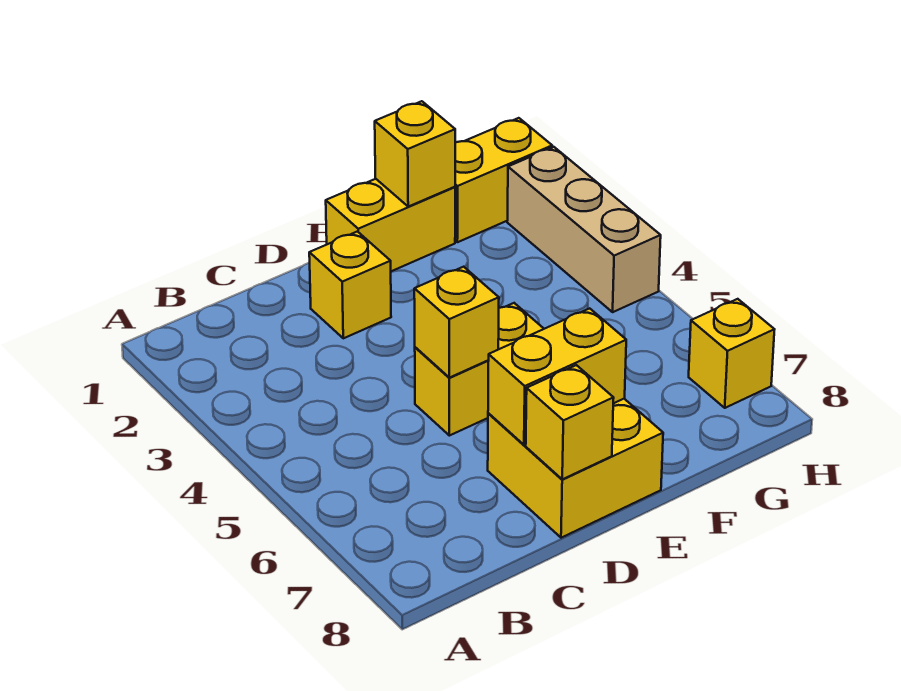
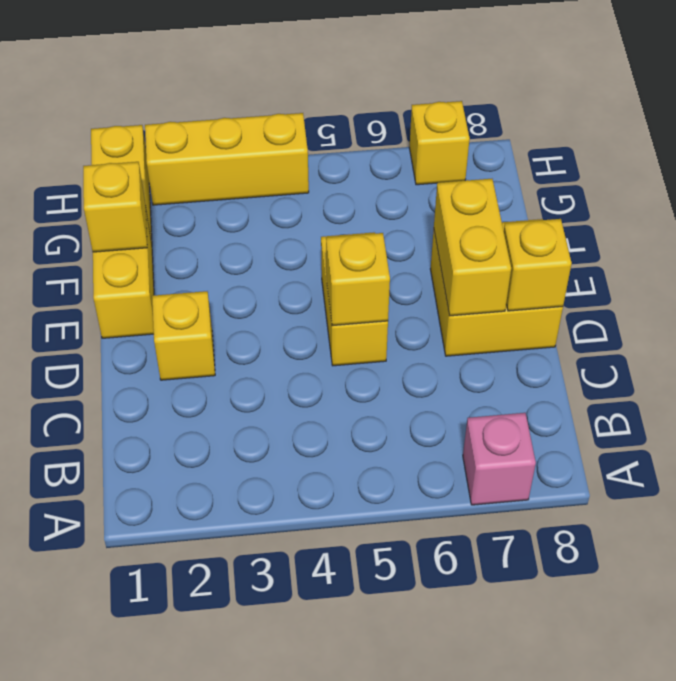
none -> pink brick A7 level 1
tan brick H2:H4 level 1 -> yellow brick H2:H4 level 1

